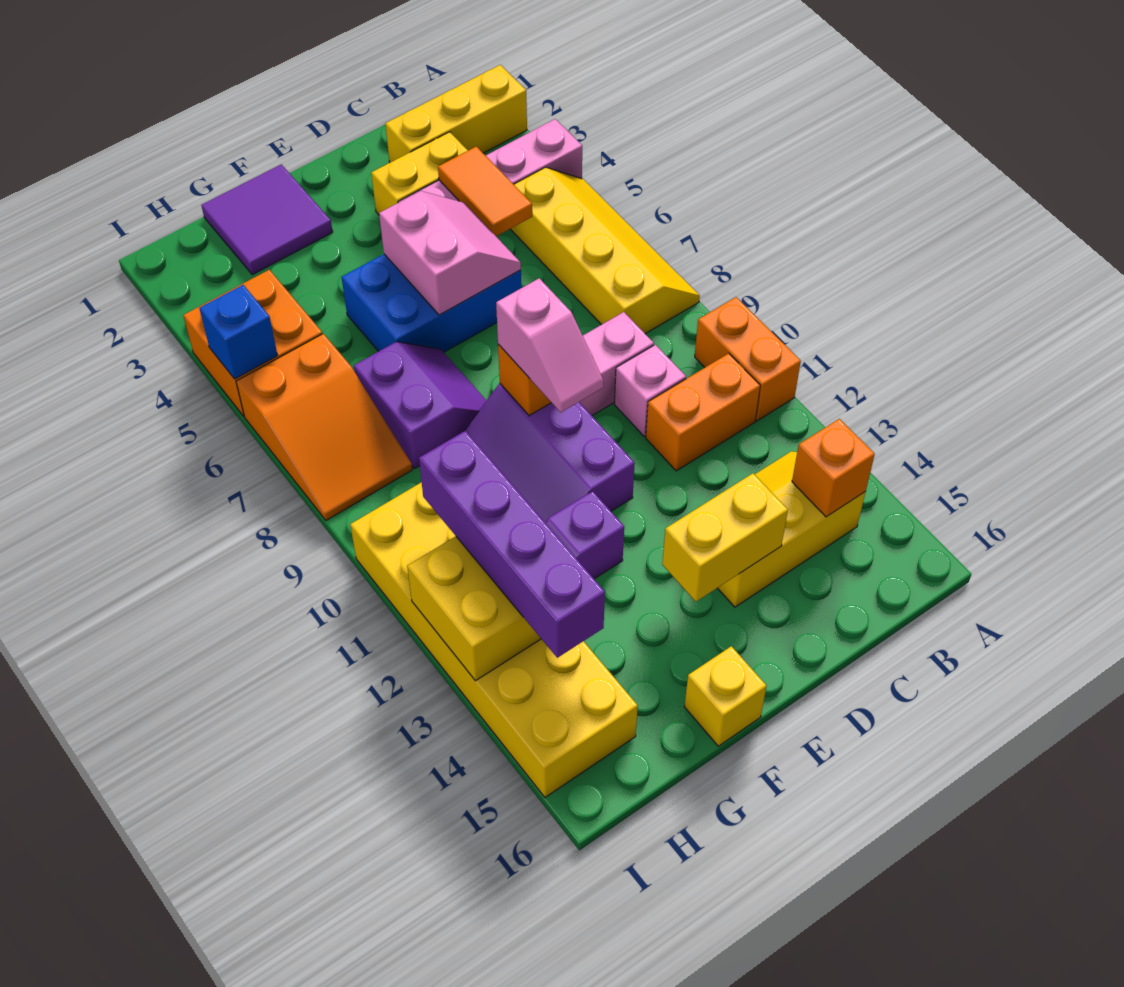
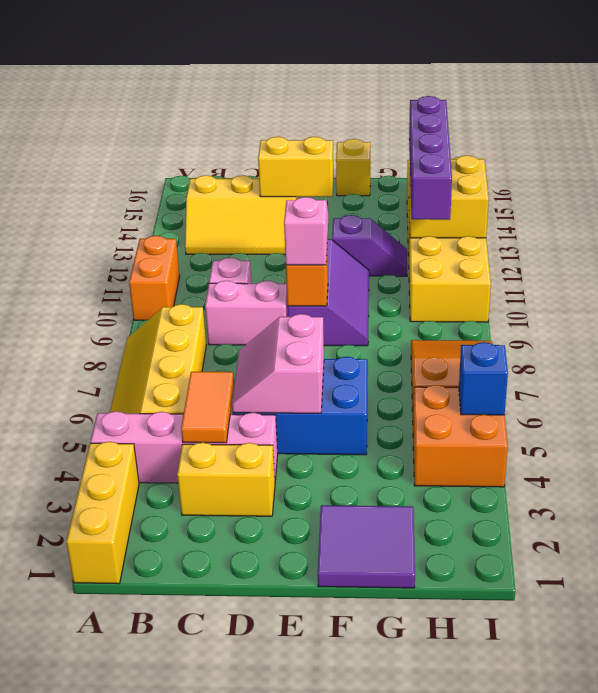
yellow brick A2:C2 level 1 -> yellow brick A1:A3 level 1
orange brick B11:C11 level 1 -> none
orange brick B14 level 2 -> none
purple slope F7:G8 level 1 top G -> none

